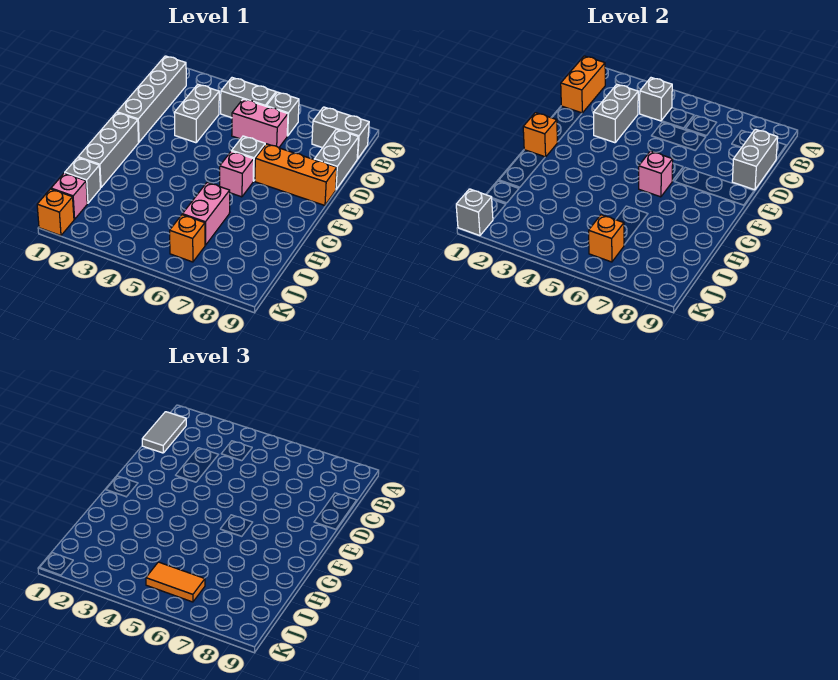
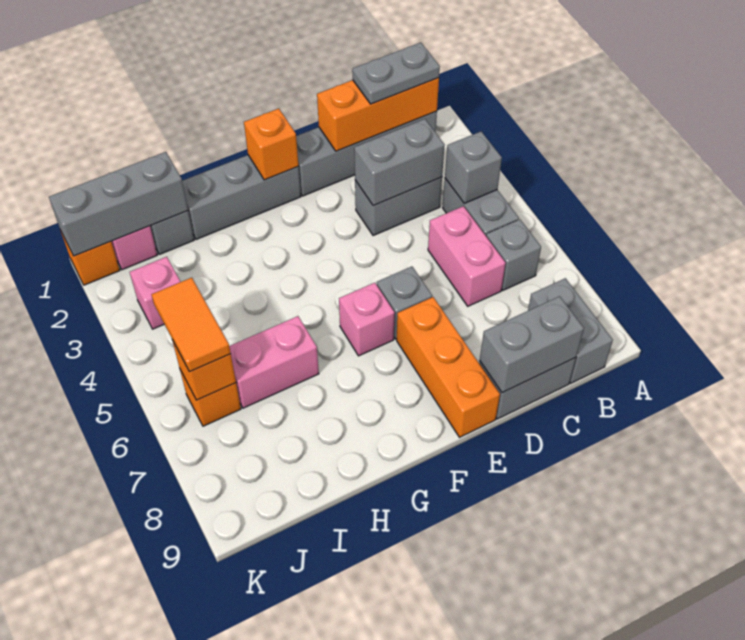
orange brick B1:C1 level 2 -> orange brick B1:D1 level 2
grey tile B1:C1 level 3 -> grey plate B1:C1 level 3
pink brick F6 level 2 -> pink brick J3 level 1
grey brick K1 level 2 -> grey brick I1:K1 level 2

